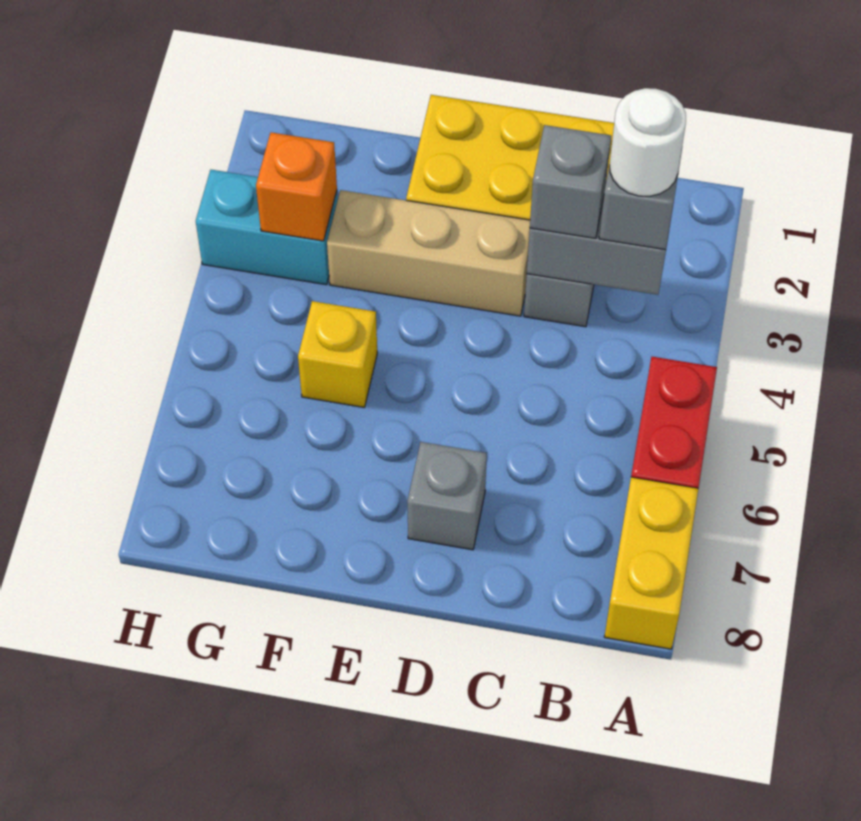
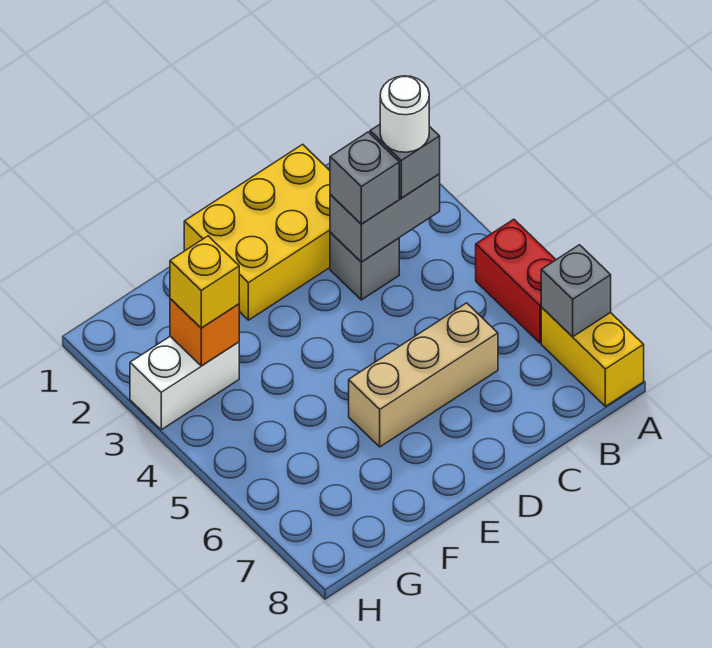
tan brick D3:F3 level 1 -> tan brick C6:E6 level 1
grey brick D7 level 1 -> grey brick A7 level 2
yellow brick F5 level 1 -> yellow brick G3 level 3
cyan brick G3:H3 level 1 -> white brick G3:H3 level 1

